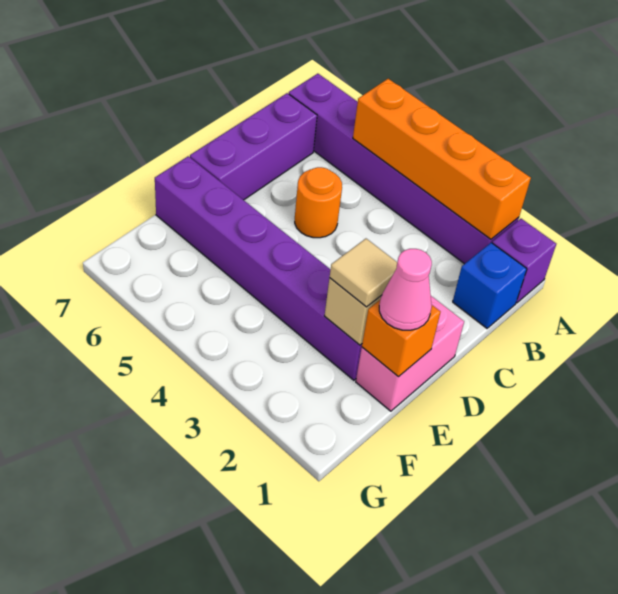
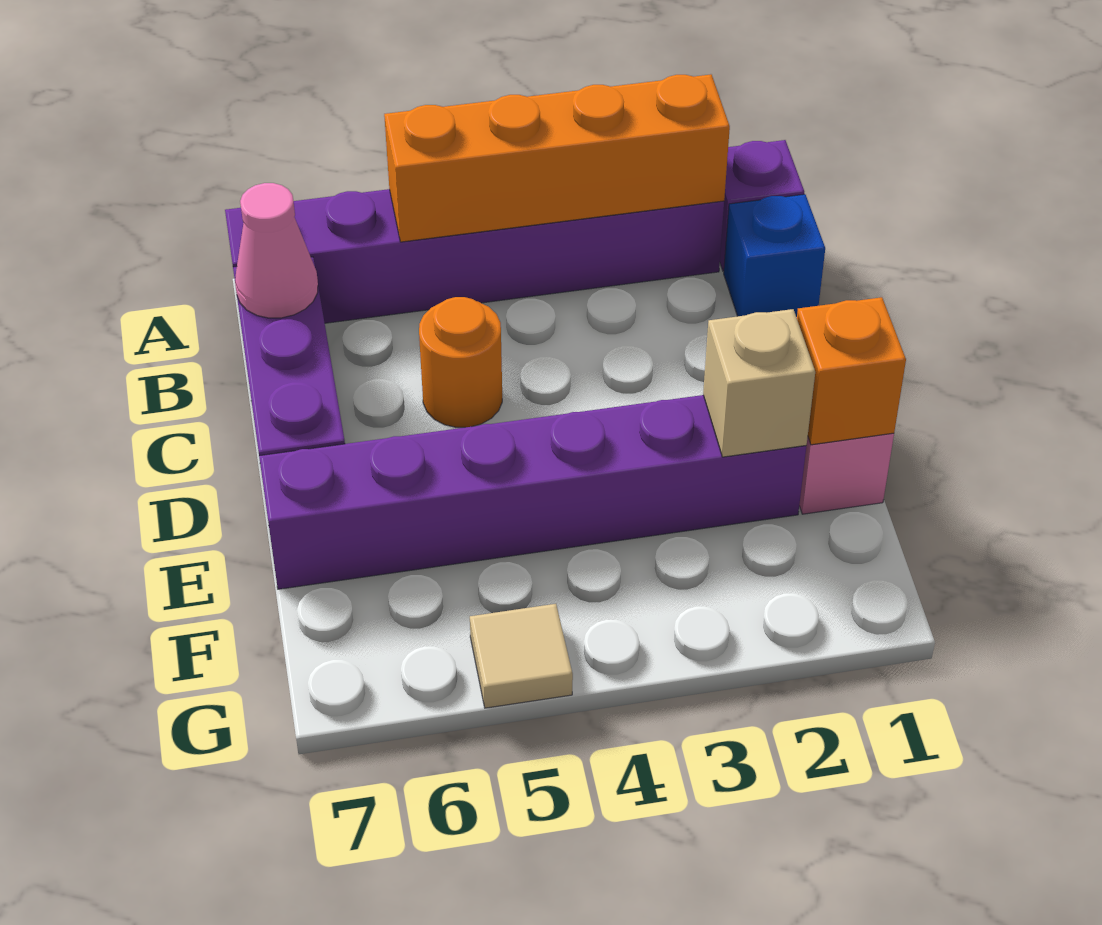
pink cone E1 level 3 -> pink cone B7 level 2
tan tile E2 level 3 -> tan tile G5 level 1

